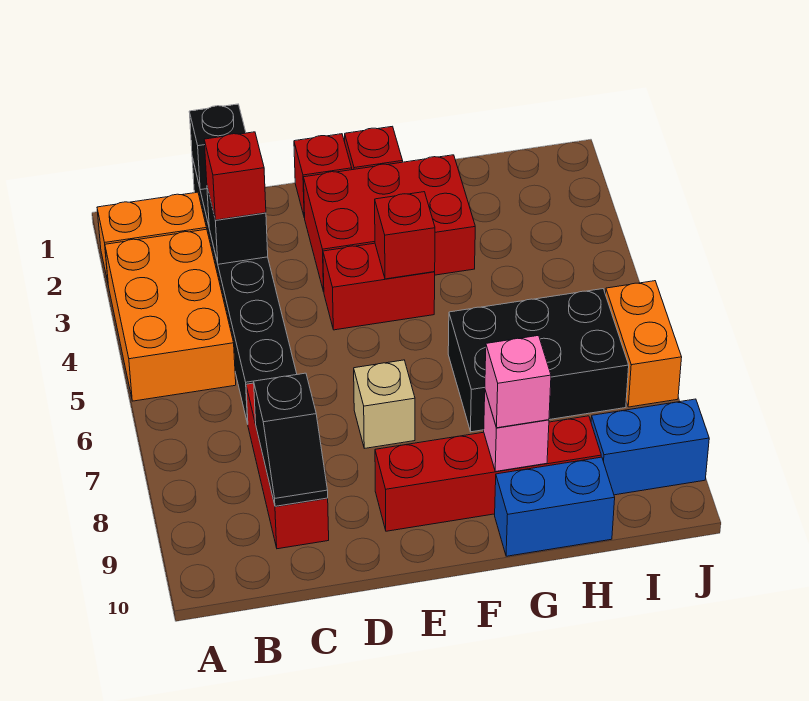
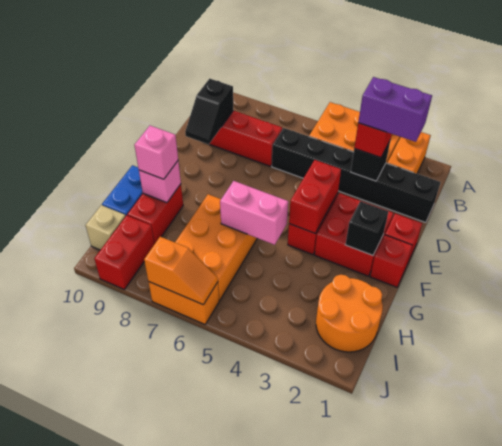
black brick C1 level 2 -> black brick F2 level 2
none -> purple brick C2:C3 level 4
black slope C8:C9 level 2 top 8 -> black slope C9:D9 level 2 top C
red brick E2:G3 level 1 -> red brick E2:F3 level 1
tan brick E7 level 1 -> tan brick I10 level 1
red brick E9:H9 level 1 -> red brick G9:H9 level 1
red brick F4 level 2 -> red brick E4:F4 level 2
none -> pink brick G5:G6 level 2
black brick G6:I7 level 1 -> orange brick G6:I7 level 1
none -> orange round brick H1:I2 level 1
blue brick I9:J9 level 1 -> red brick I9:J9 level 1
none -> orange slope J6:J7 level 2 top 7

